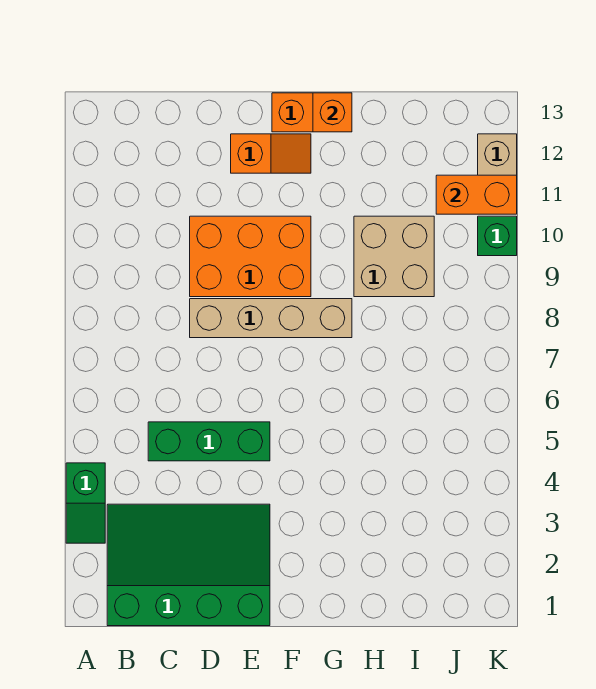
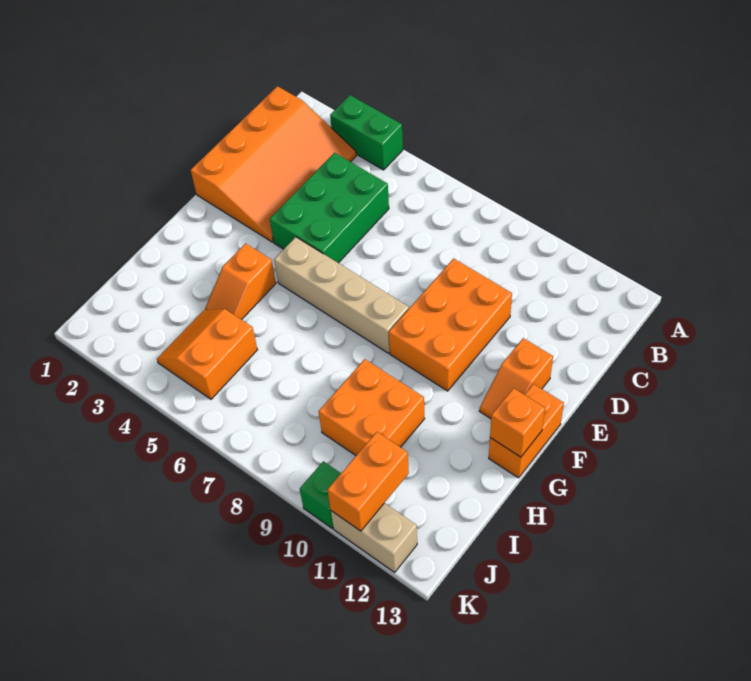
green slope A3:A4 level 1 top 4 -> green brick A3:A4 level 1
green slope B1:E3 level 1 top 1 -> orange slope B1:E3 level 1 top 1
green brick C5:E5 level 1 -> green brick C4:E5 level 1
tan brick D8:G8 level 1 -> tan brick F5:F8 level 1
none -> orange slope G4:H4 level 1 top G
tan brick H9:I10 level 1 -> orange brick H9:I10 level 1
none -> orange slope I4:J5 level 1 top 5

